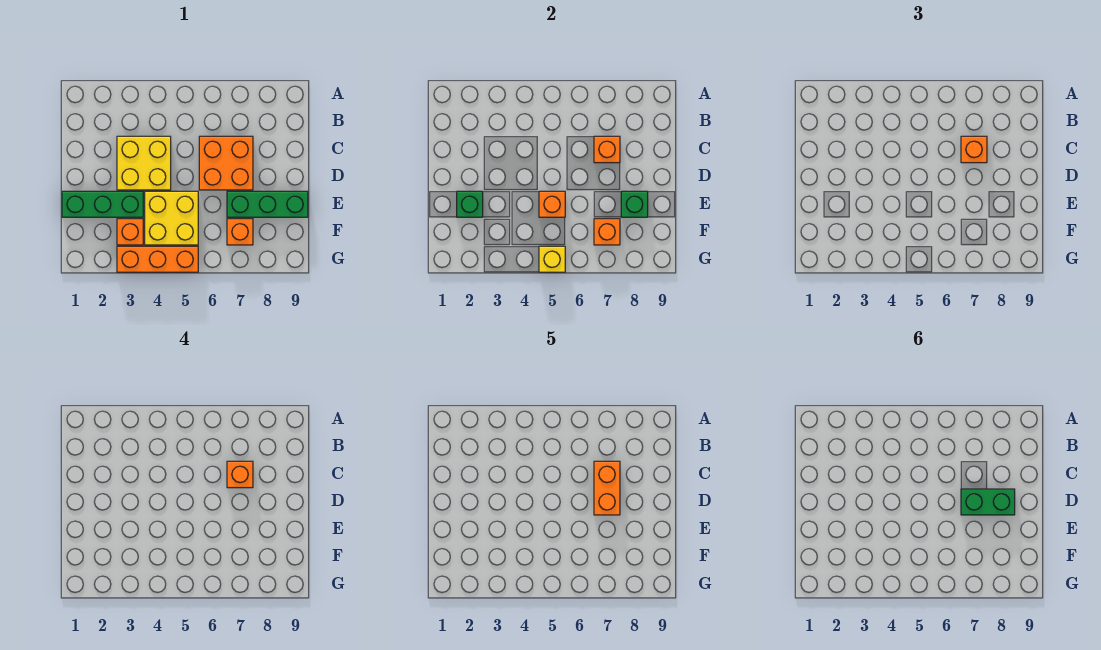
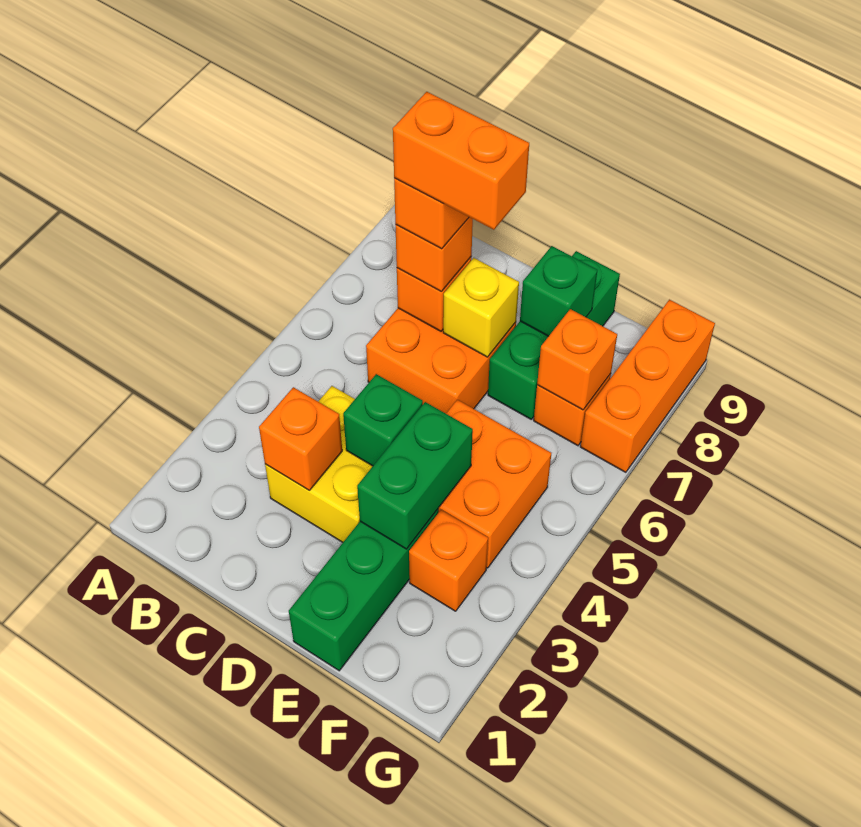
green brick D7:D8 level 6 -> green brick E3:E4 level 2
green brick E2 level 2 -> green brick D4 level 2
yellow brick E4:F5 level 1 -> orange brick E4:F5 level 1
orange brick E5 level 2 -> orange brick C3 level 2
orange brick G3:G5 level 1 -> orange brick G7:G9 level 1
yellow brick G5 level 2 -> yellow brick D7 level 2

